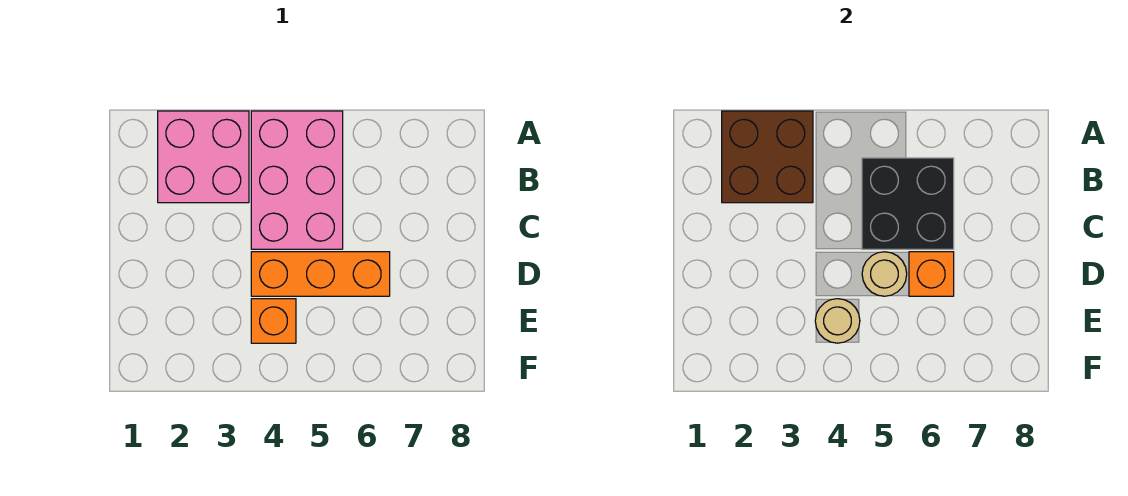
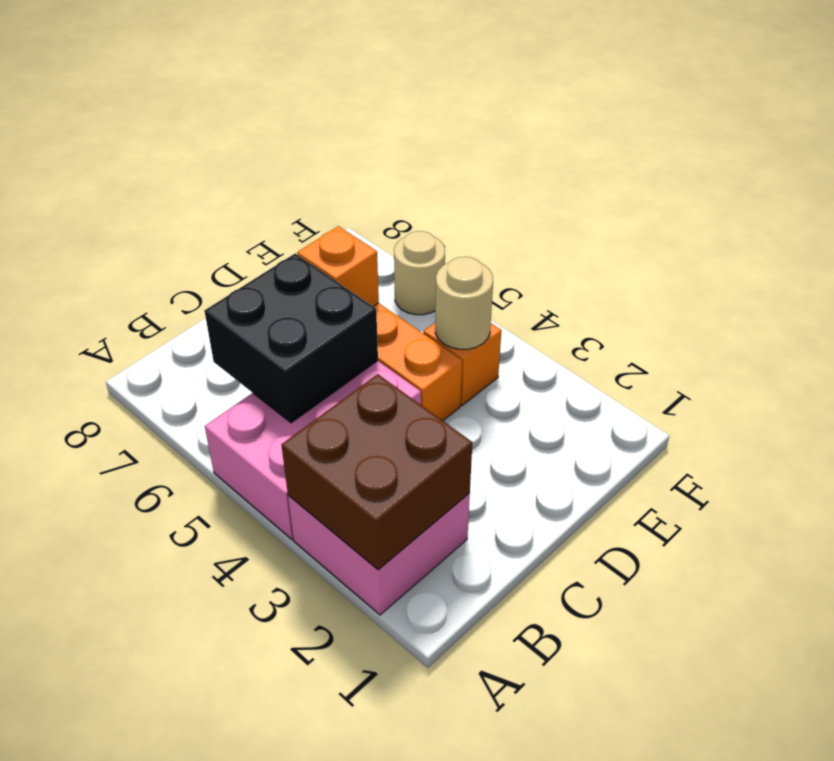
tan round brick D5 level 2 -> tan round brick F6 level 1

